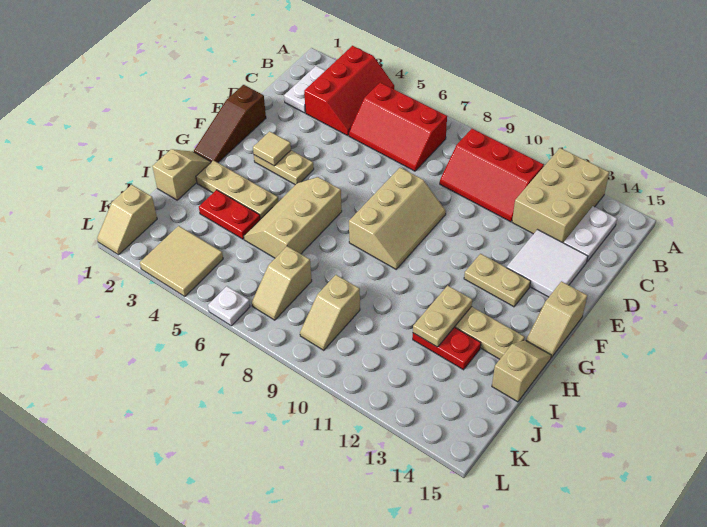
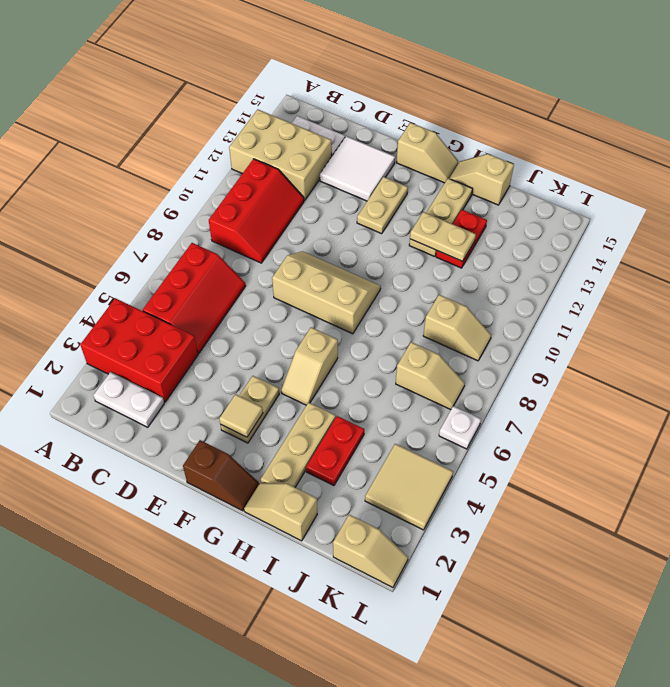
red slope A3:C4 level 1 top 3 -> red brick A3:C4 level 1
brown slope E1:G1 level 1 top E -> brown slope F1:G1 level 1 top F
tan slope G5:I6 level 1 top 6 -> tan slope G5:G6 level 1 top 6

